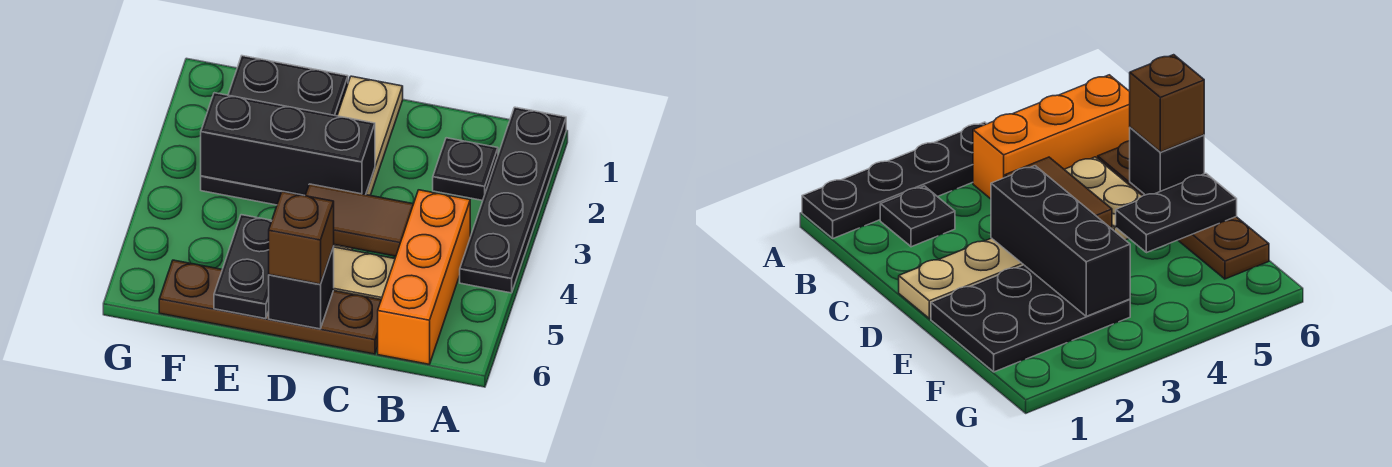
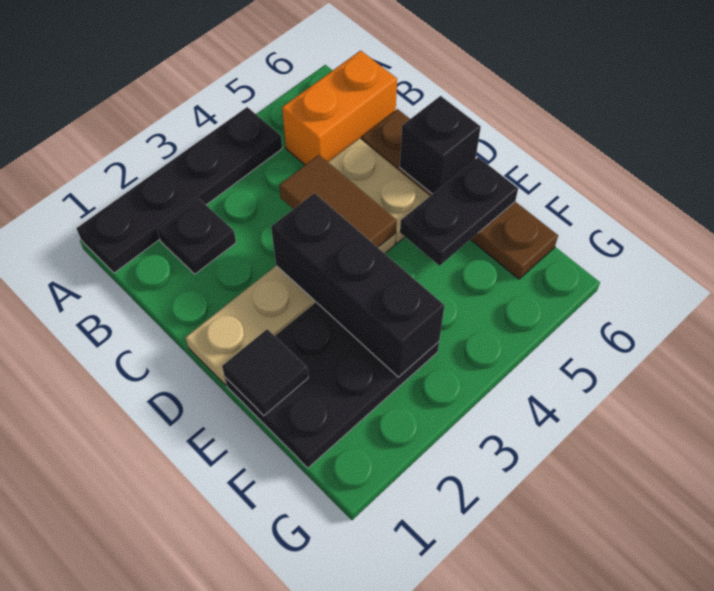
orange brick B4:B6 level 1 -> orange brick B5:B6 level 1
brown brick D6 level 3 -> none
none -> black tile E1 level 2

